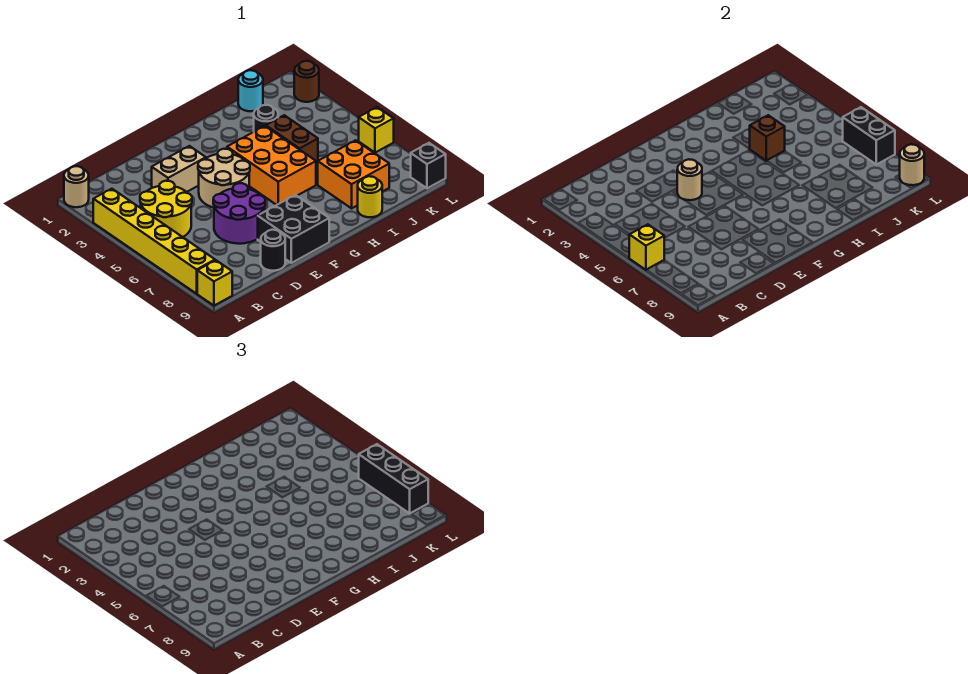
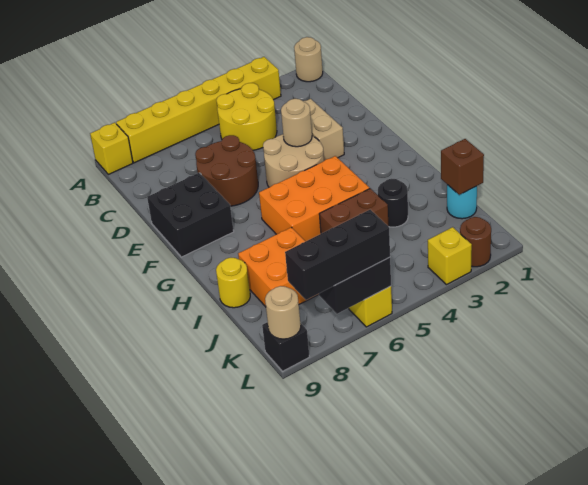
yellow brick A6 level 2 -> yellow brick L3 level 1
purple round brick D6:E7 level 1 -> brown round brick D6:E7 level 1
black round brick D9 level 1 -> none
brown brick I4 level 2 -> brown brick J1 level 2

